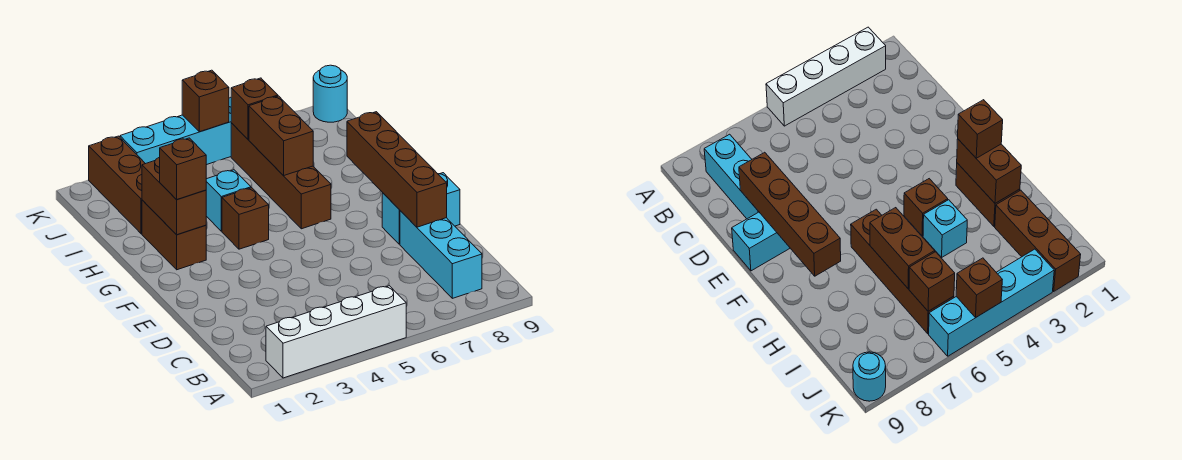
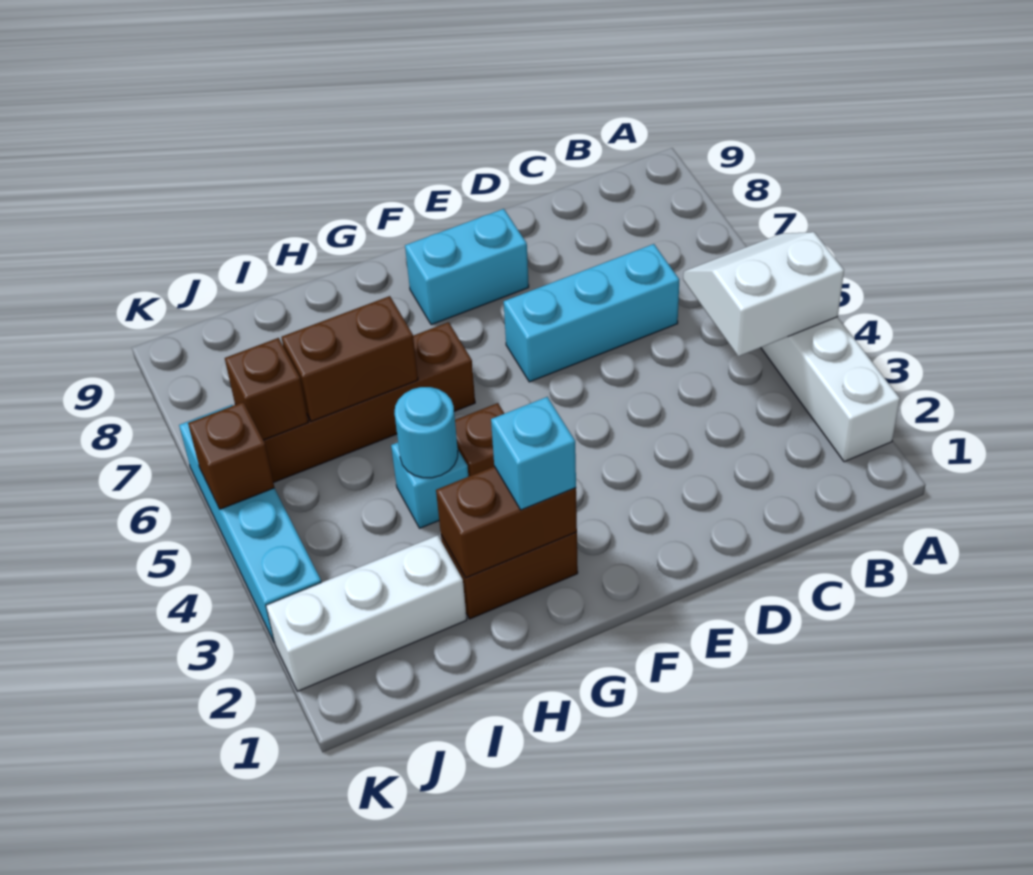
none -> white slope A4:B5 level 2 top 4
cyan brick B8:D8 level 1 -> cyan brick C6:E6 level 1
brown brick D8:G8 level 2 -> none
cyan brick E8:E9 level 1 -> cyan brick E8:F8 level 1
brown brick G2 level 3 -> cyan brick G2 level 3
brown brick I2:K2 level 1 -> white brick I2:K2 level 1
cyan round brick K9 level 1 -> cyan round brick H4 level 2

